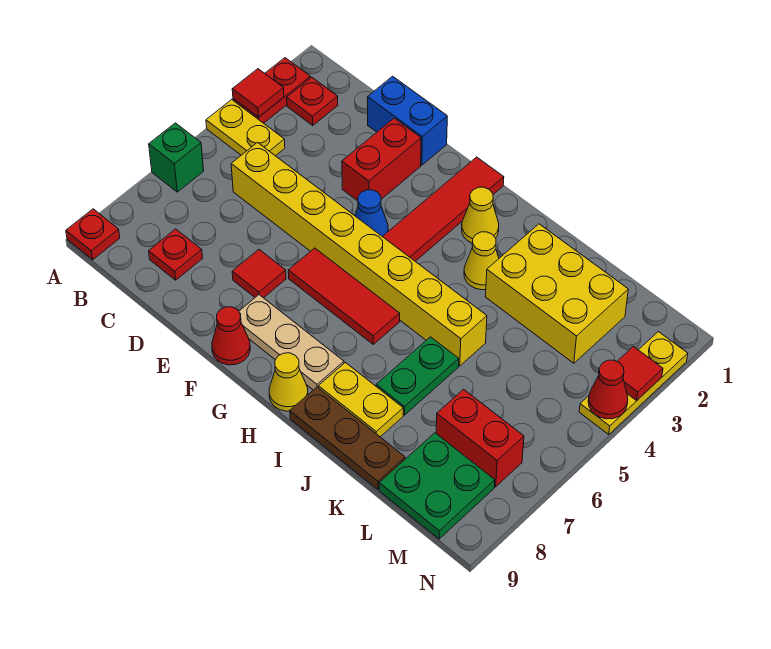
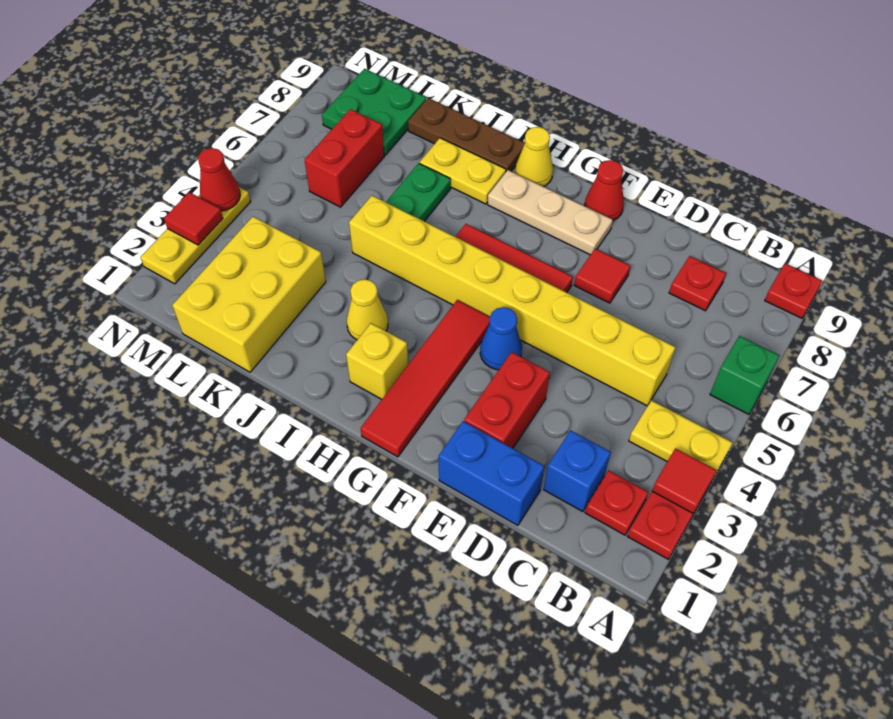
none -> blue brick C2 level 1
yellow cone H2 level 1 -> yellow brick H2 level 1
yellow brick J2:L3 level 1 -> yellow brick K1:L3 level 1
red brick L7:M7 level 1 -> red brick L6:L7 level 1

